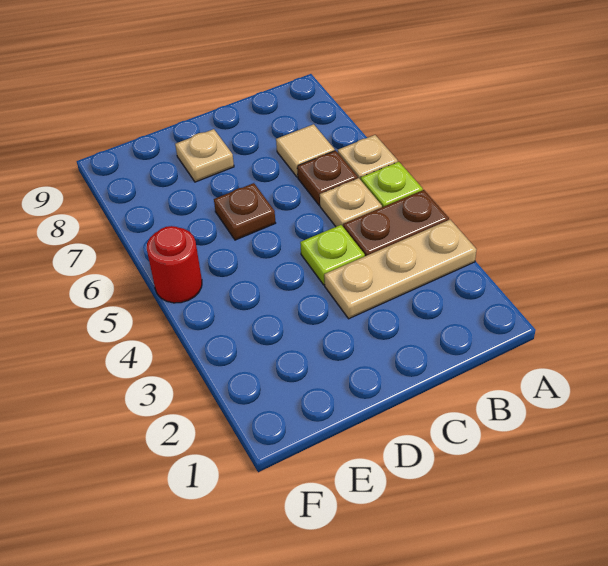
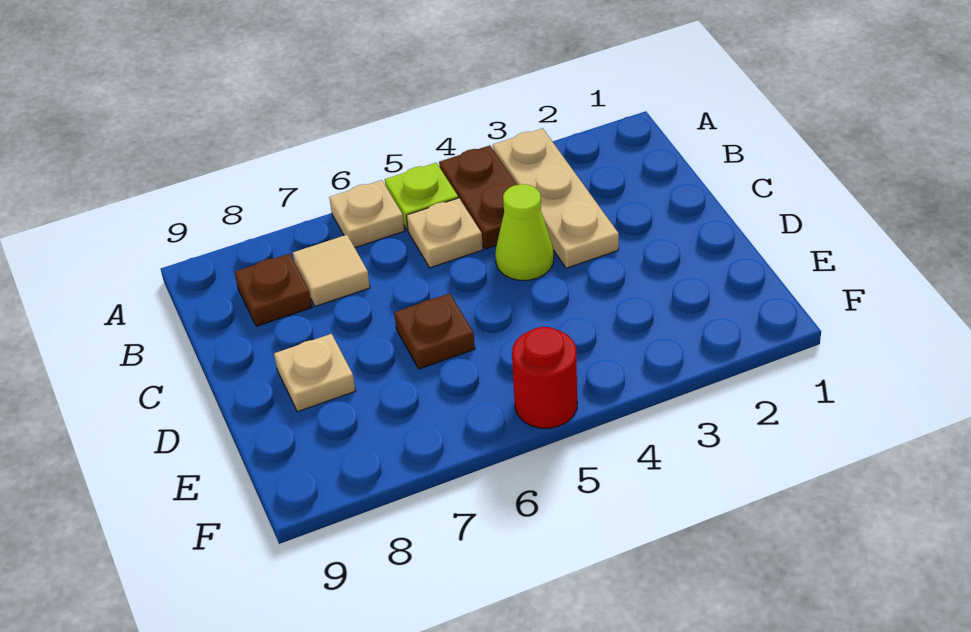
brown plate B6 level 1 -> brown plate B8 level 1
lime plate C4 level 1 -> lime cone C4 level 1

